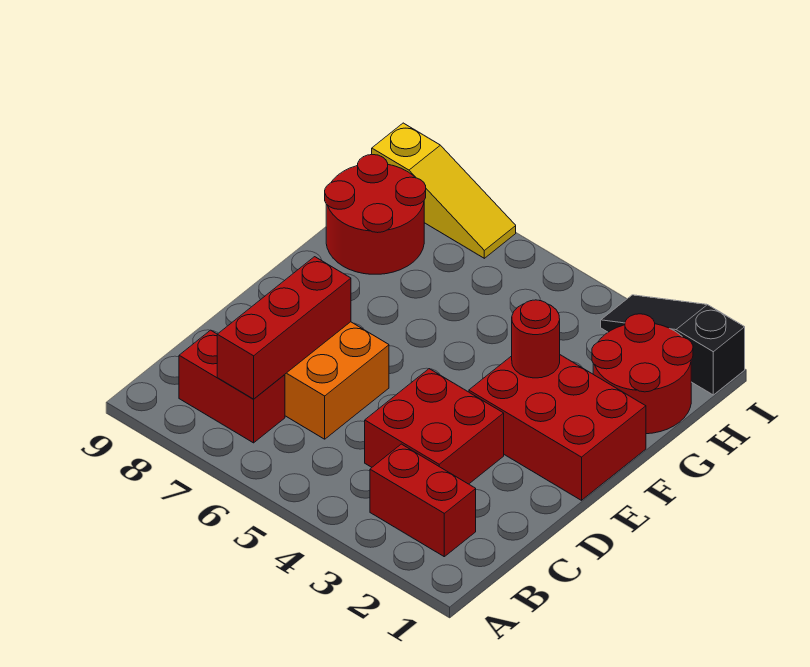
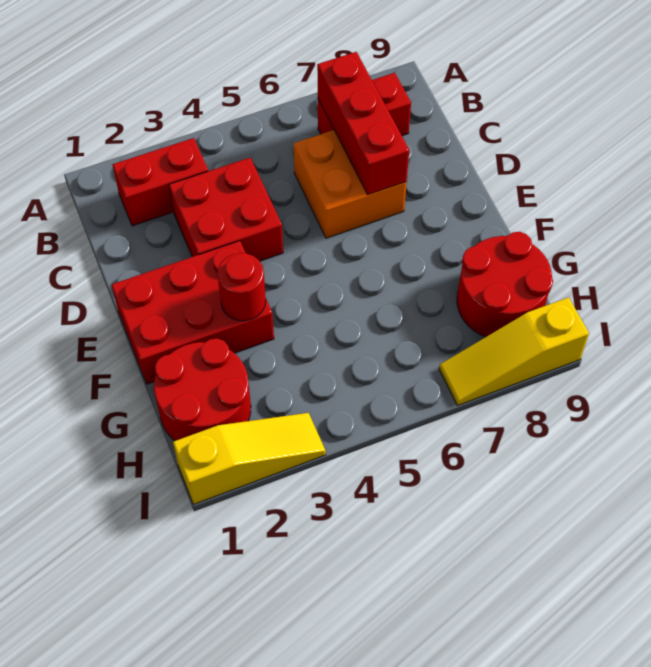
black slope I1:I3 level 1 top 1 -> yellow slope I1:I3 level 1 top 1

